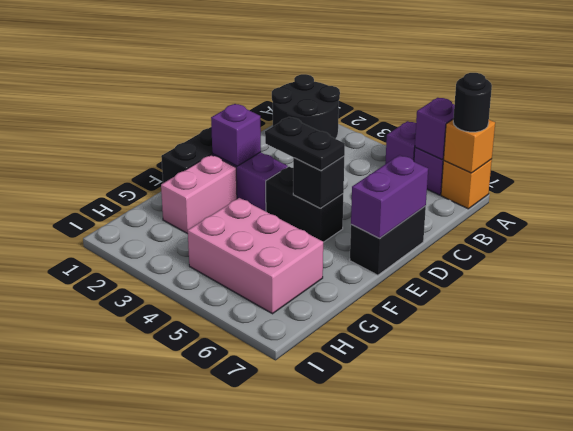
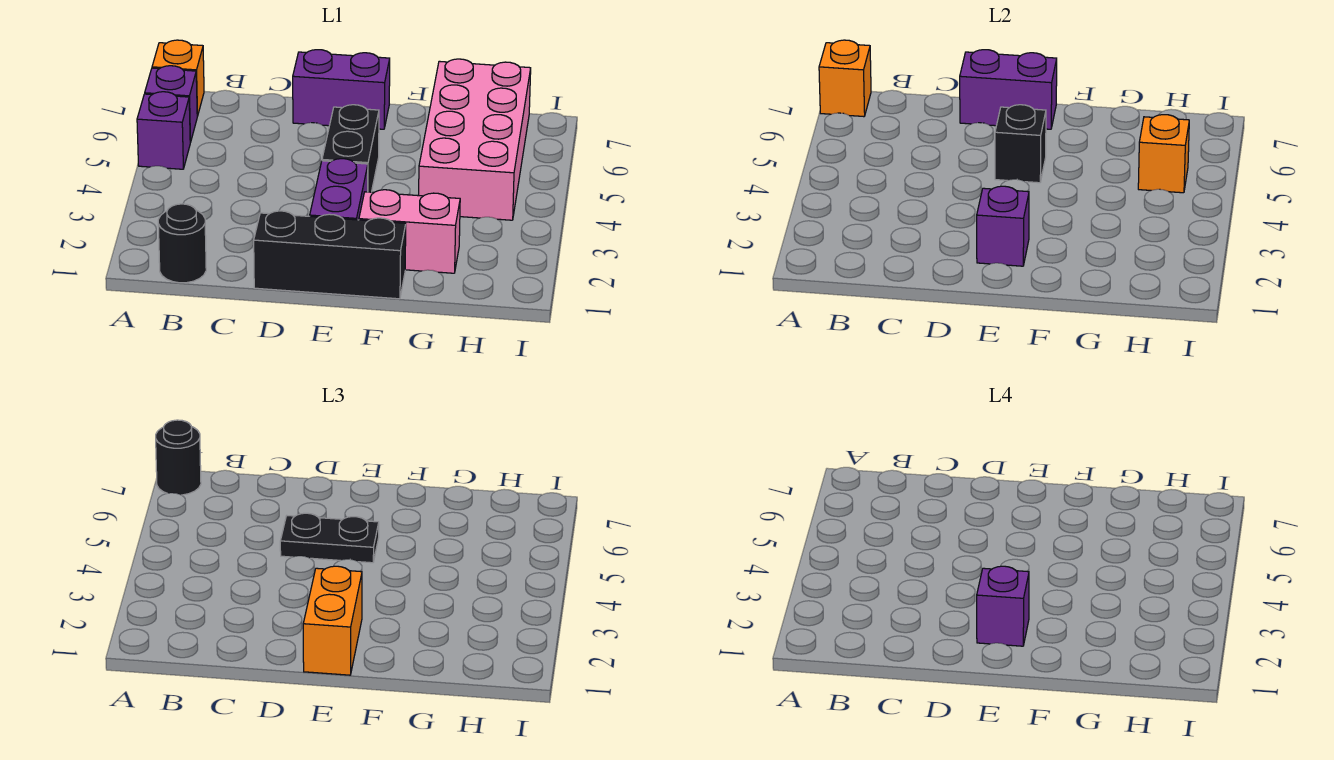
black round brick A1:B2 level 1 -> black round brick B1 level 1
purple brick A6 level 2 -> purple brick E2 level 4
black brick D7:E7 level 1 -> purple brick D7:E7 level 1
none -> orange brick E1:E2 level 3
black plate E4:E5 level 3 -> black plate D5:E5 level 3
pink brick G4:H6 level 1 -> pink brick G4:H7 level 1
none -> orange brick H5 level 2

